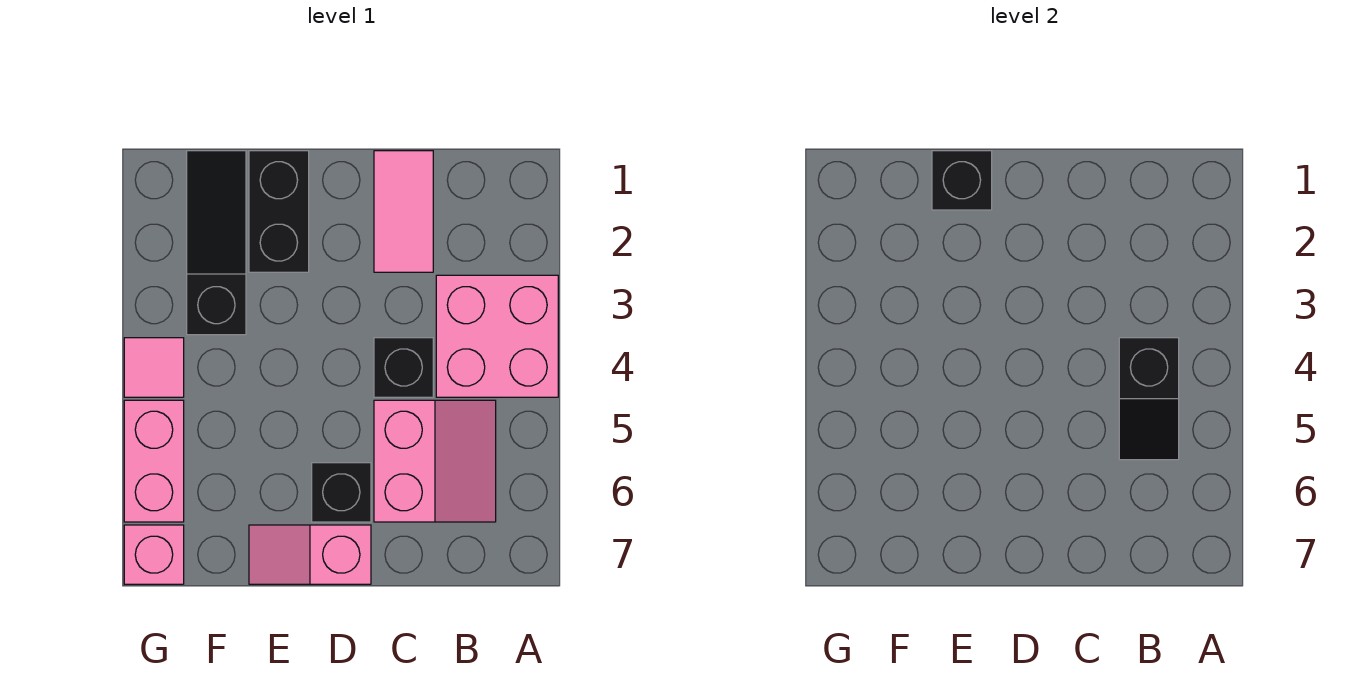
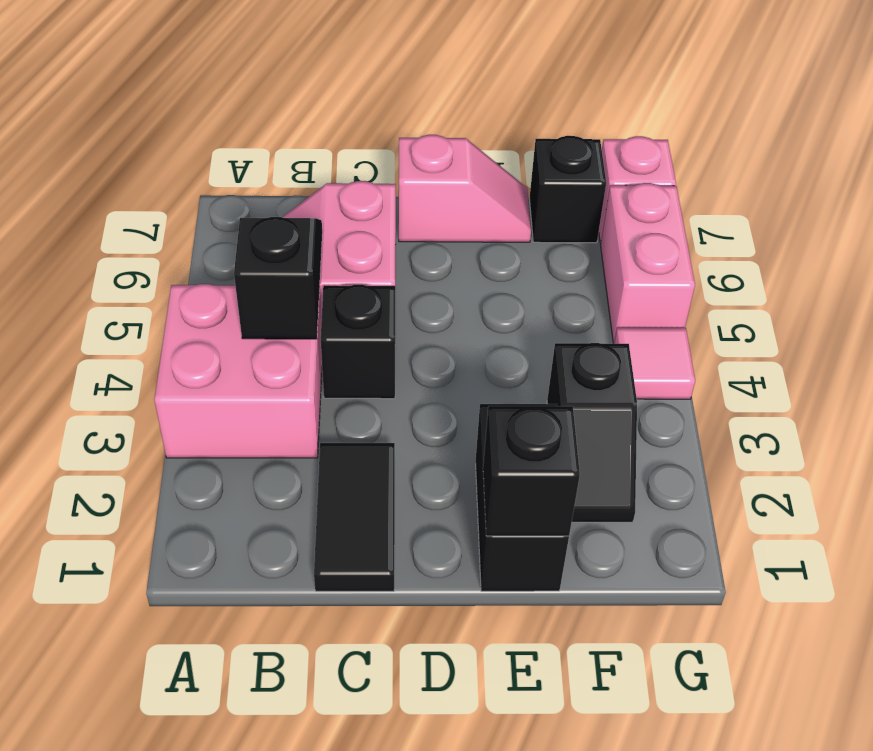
pink tile C1:C2 level 1 -> black tile C1:C2 level 1
black brick D6 level 1 -> black brick F7 level 1
black slope F1:F3 level 1 top 3 -> black slope F2:F3 level 1 top 3

